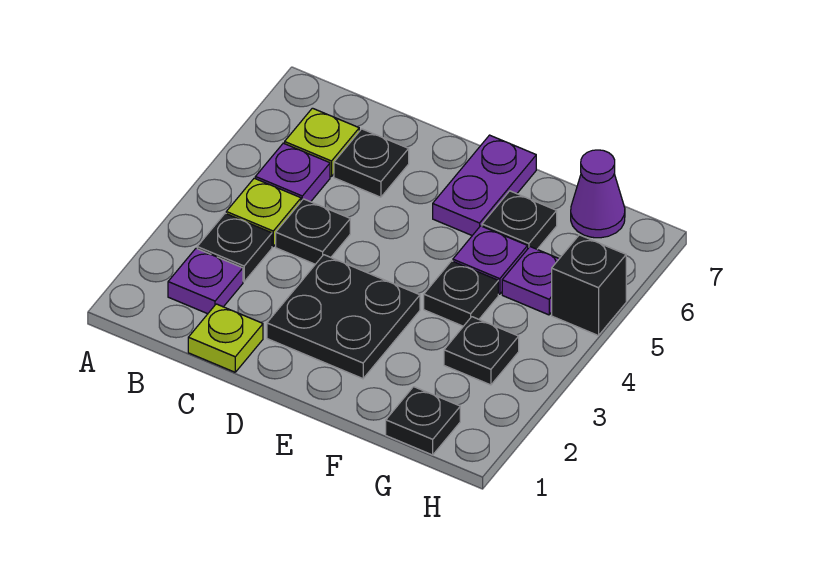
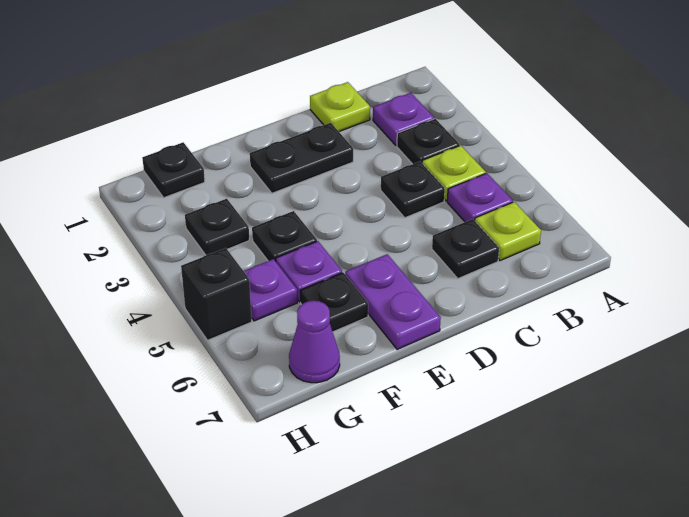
black plate D2:E3 level 1 -> black plate D2:E2 level 1

